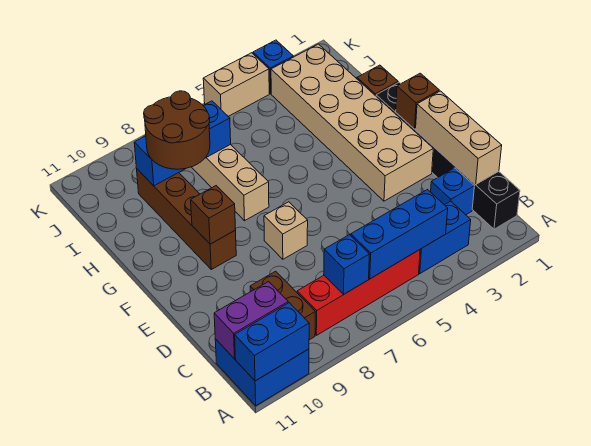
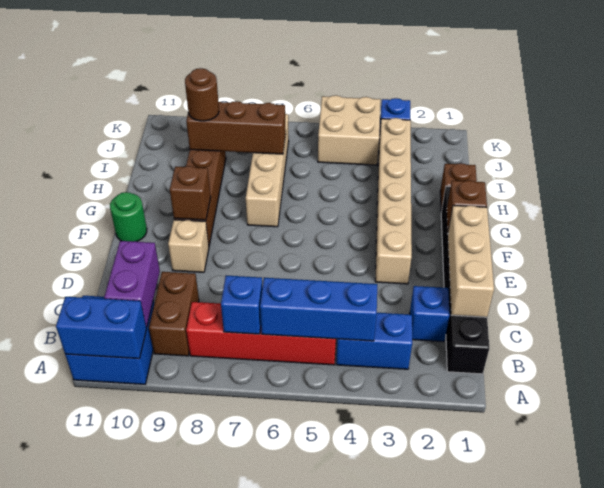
purple brick B10:B11 level 2 -> purple brick B10:C10 level 2
tan brick E2:J3 level 1 -> tan brick E3:J3 level 1
tan brick E7 level 1 -> tan brick E9 level 1
none -> green round brick F11 level 1
brown round brick H8:I9 level 3 -> brown round brick I9 level 3
blue brick I7:I9 level 2 -> brown brick I7:I9 level 2
tan brick K4:K5 level 1 -> tan brick J4:K5 level 1

